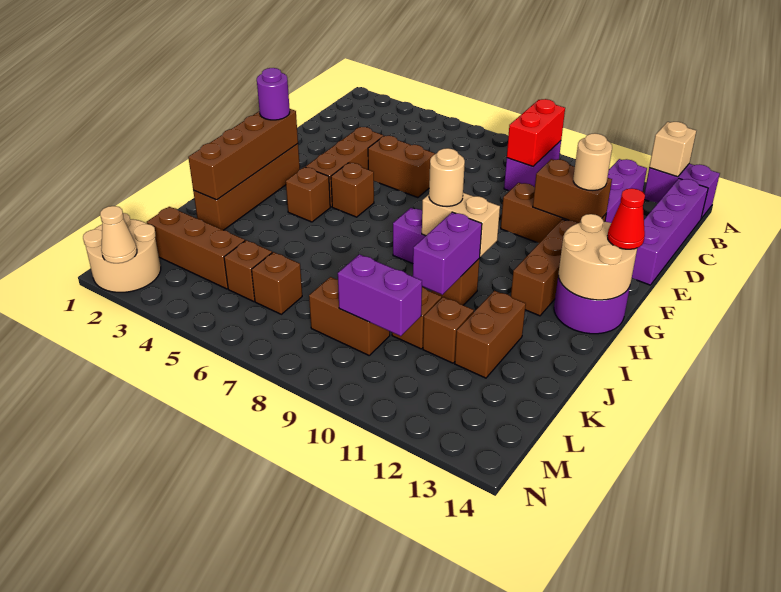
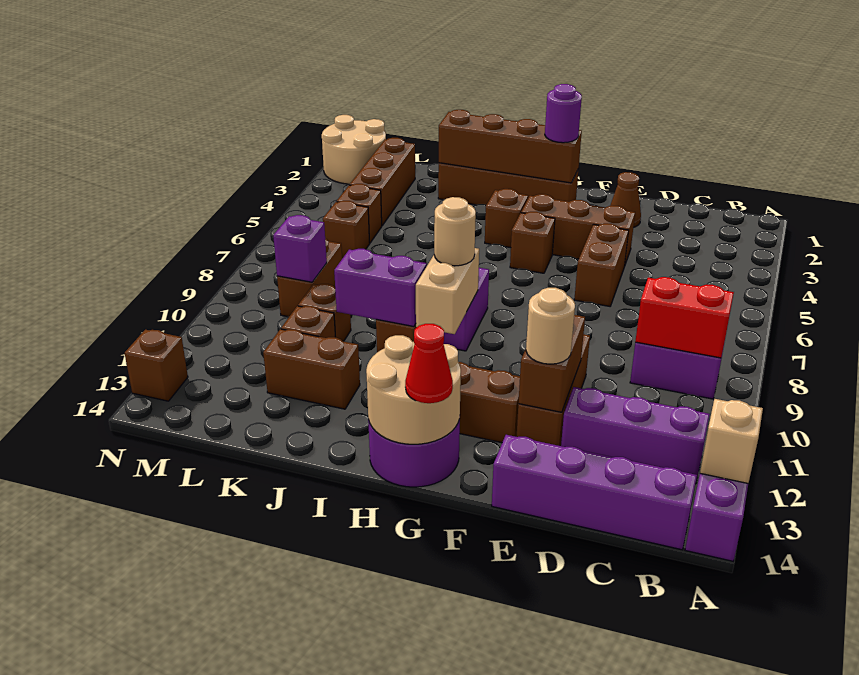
none -> brown cone E2 level 1
purple brick L9:L10 level 2 -> purple brick L9 level 2
tan cone N2 level 2 -> none
none -> brown brick N13 level 1

